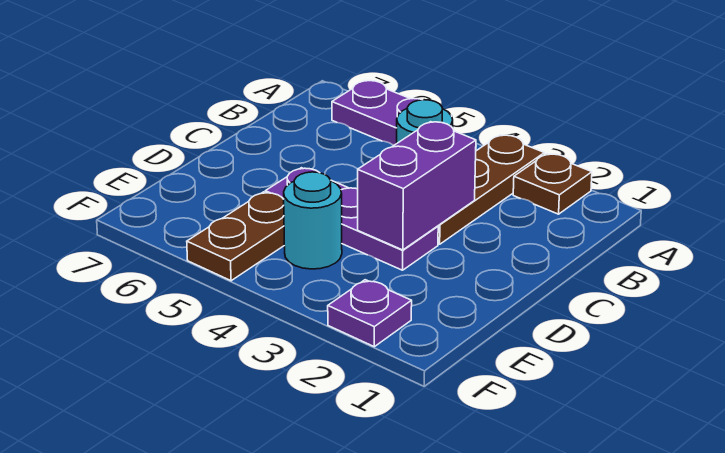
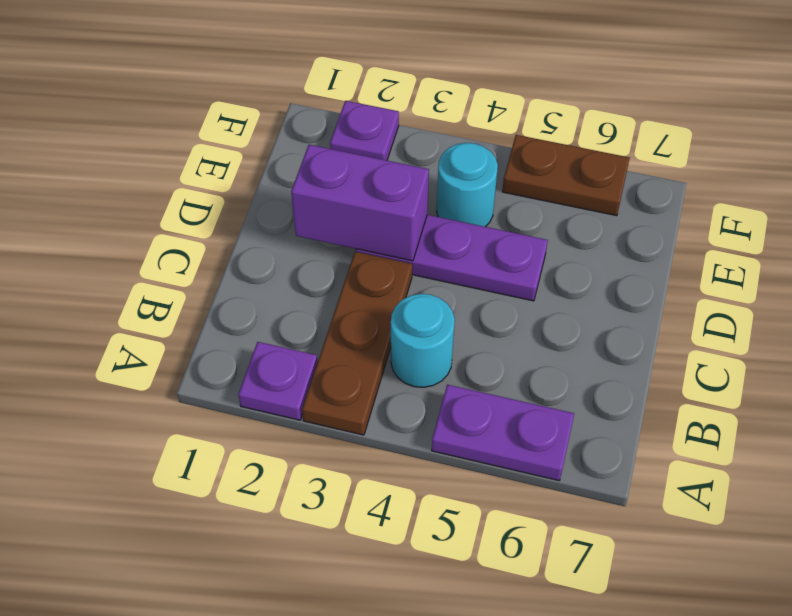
brown plate A2 level 1 -> purple plate A2 level 1
purple brick C3:D3 level 2 -> purple brick D2:D3 level 2
brown plate E5:F5 level 1 -> brown plate F5:F6 level 1

